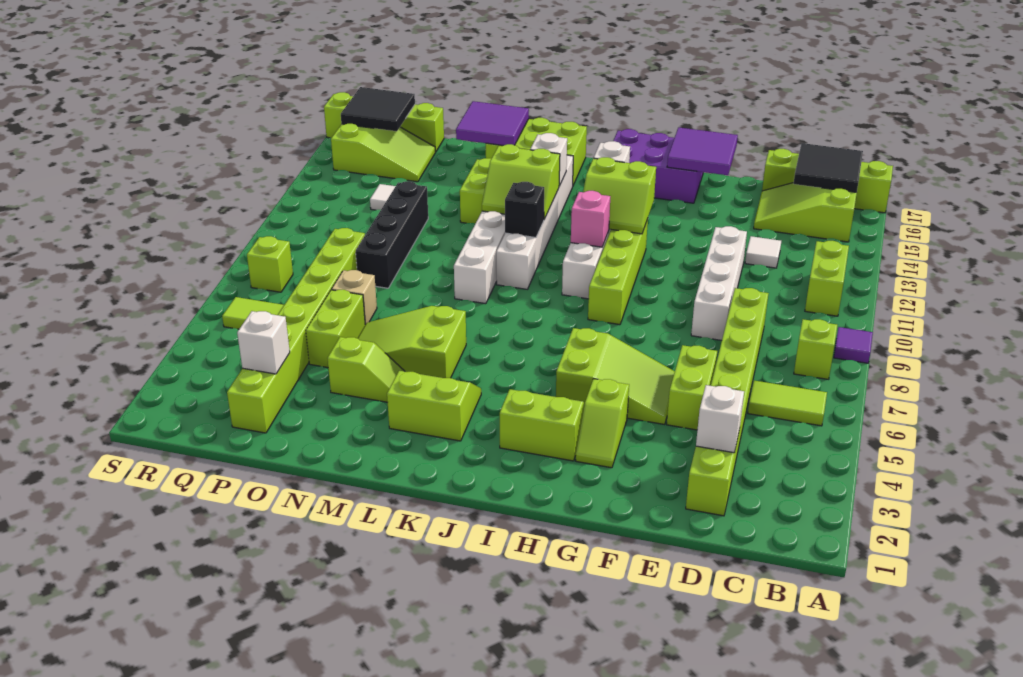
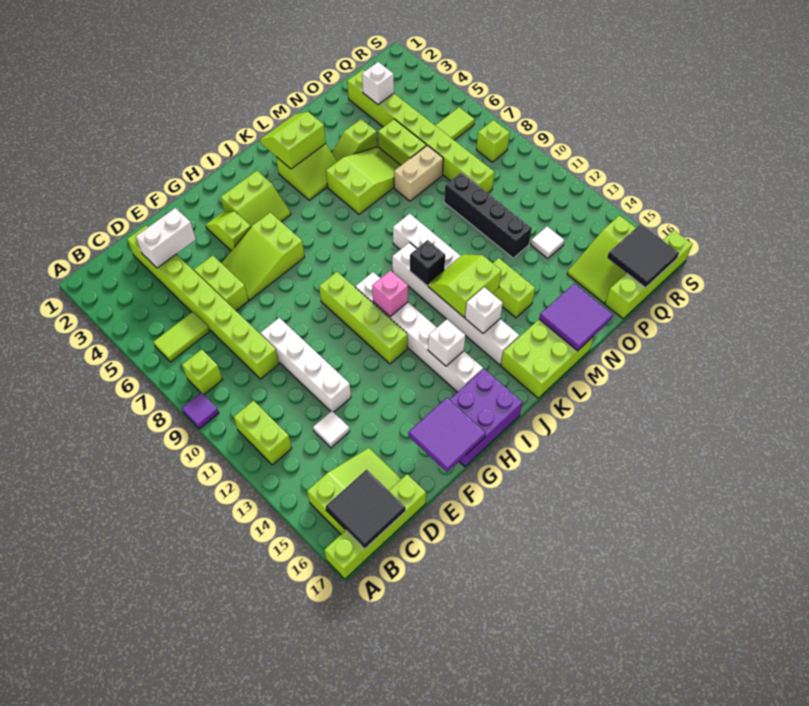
white brick D3 level 2 -> white brick D3:E3 level 2
lime slope H12:I13 level 2 top 13 -> lime slope K2:L3 level 2 top 3
tan brick O7 level 1 -> tan brick N7:O7 level 1

